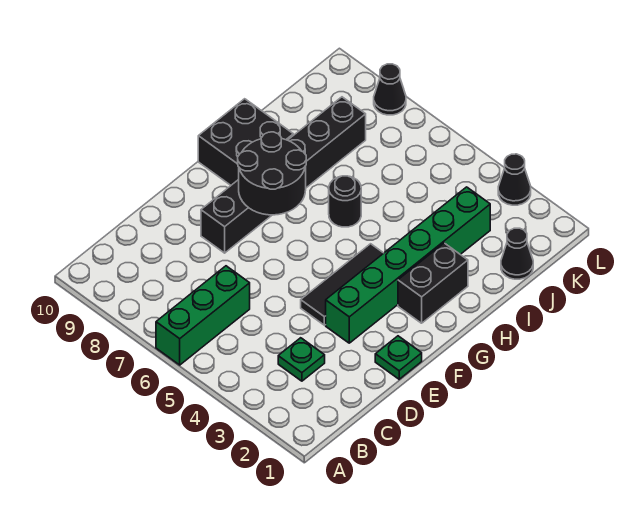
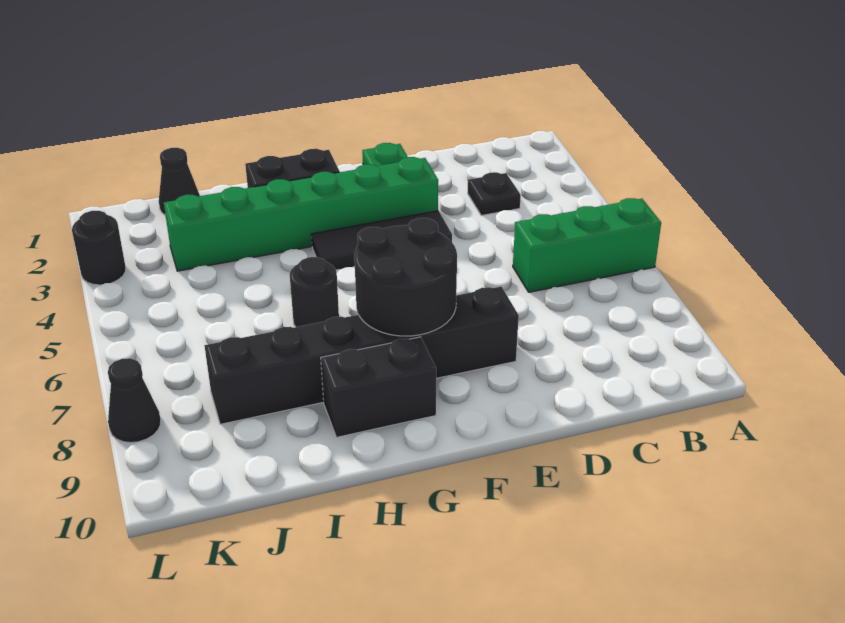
green plate C3 level 1 -> black plate C3 level 1
black brick G9:H10 level 1 -> black brick G9:H9 level 1
black cone L3 level 1 -> black round brick L3 level 1

